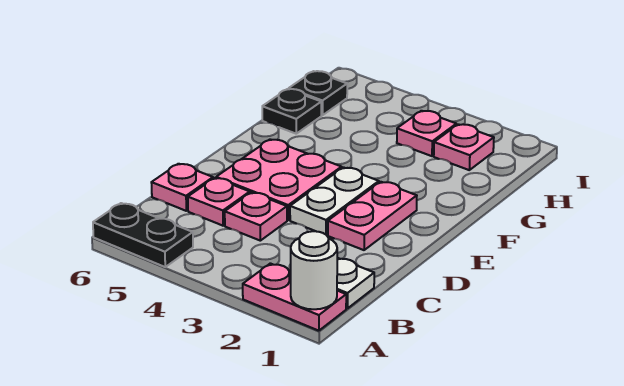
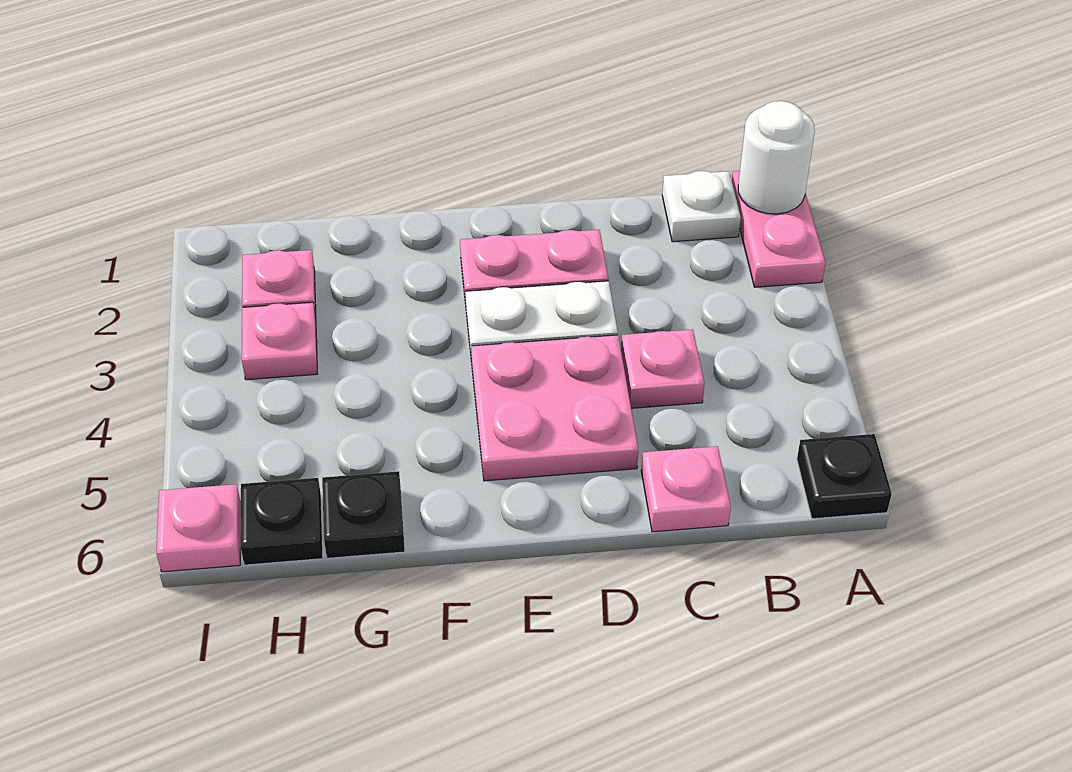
black plate A5:A6 level 1 -> black plate A6 level 1
pink plate C5 level 1 -> pink plate I6 level 1

